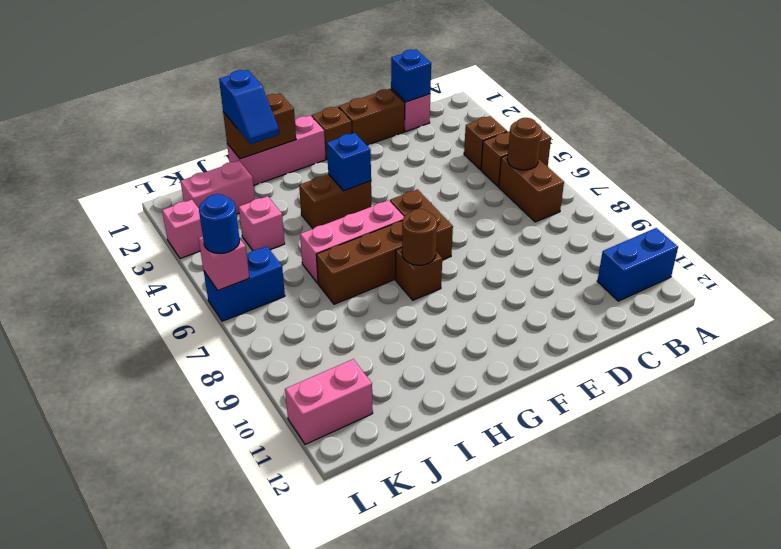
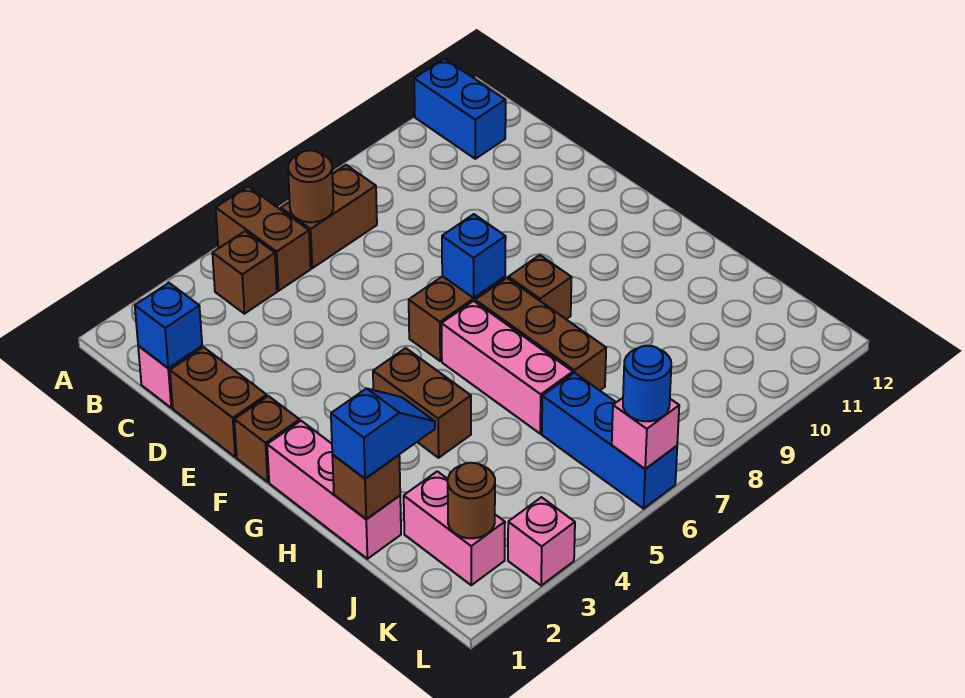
blue brick G4 level 2 -> blue brick F7 level 2
brown round brick G8 level 2 -> brown round brick K2 level 2
brown brick H1:I1 level 2 -> brown brick I1 level 2
pink brick J4 level 1 -> none
blue brick K6:L6 level 1 -> blue brick J6:L6 level 1
pink brick K11:L11 level 1 -> none

